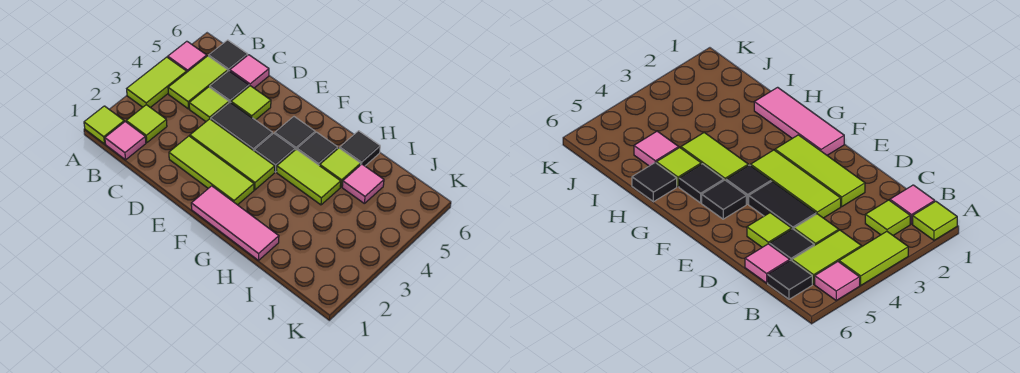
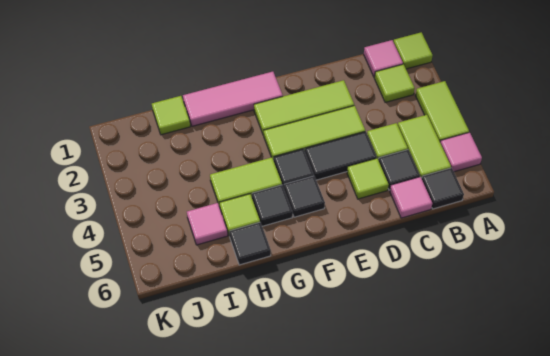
none -> lime tile I1 level 1

